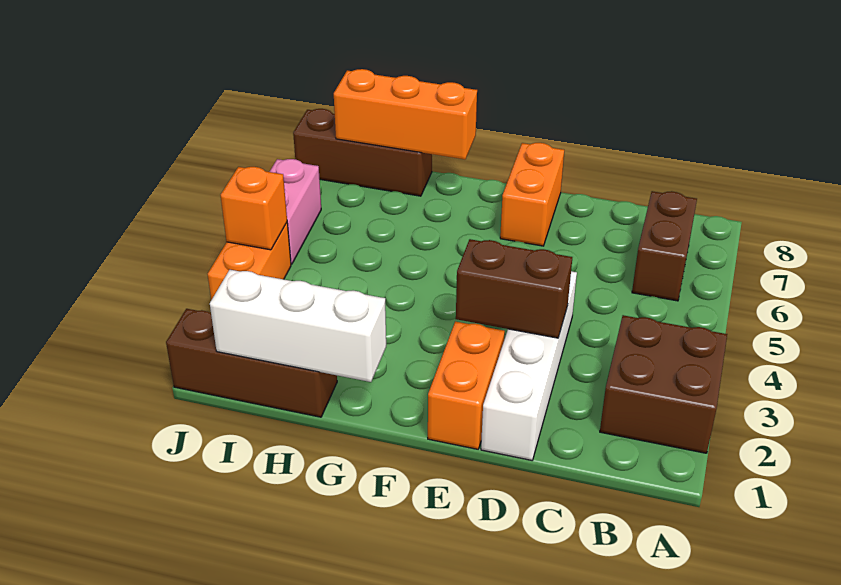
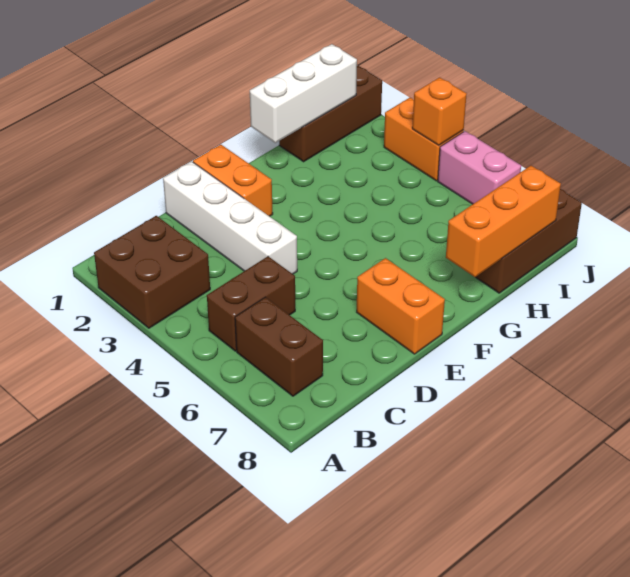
brown brick D3:E3 level 2 -> brown brick B5:C5 level 1

